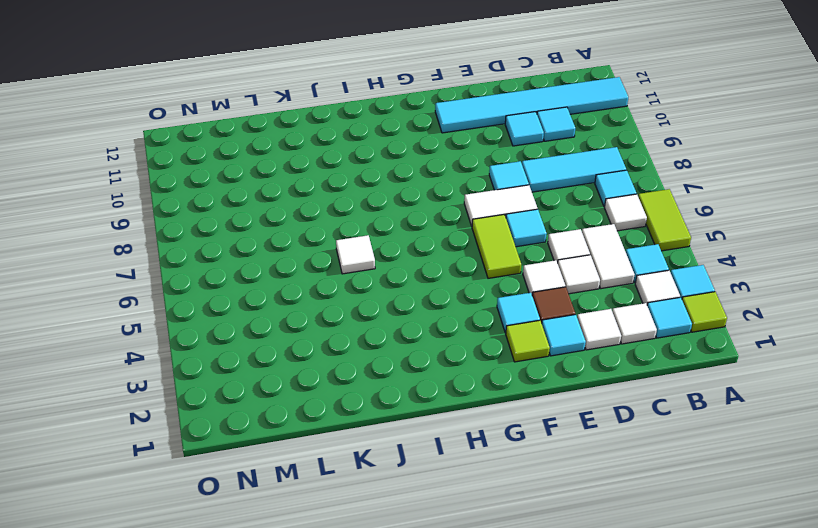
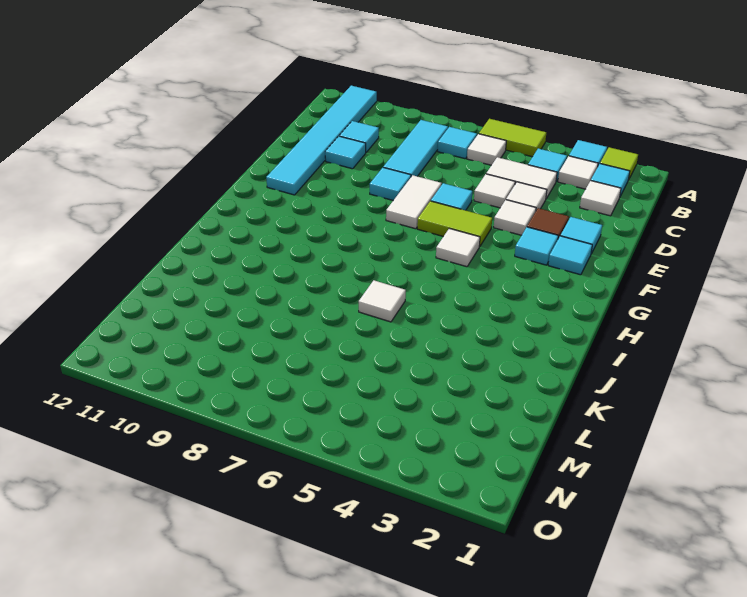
white tile D2 level 1 -> white tile G5 level 1
lime tile F2 level 1 -> cyan tile F2 level 1

